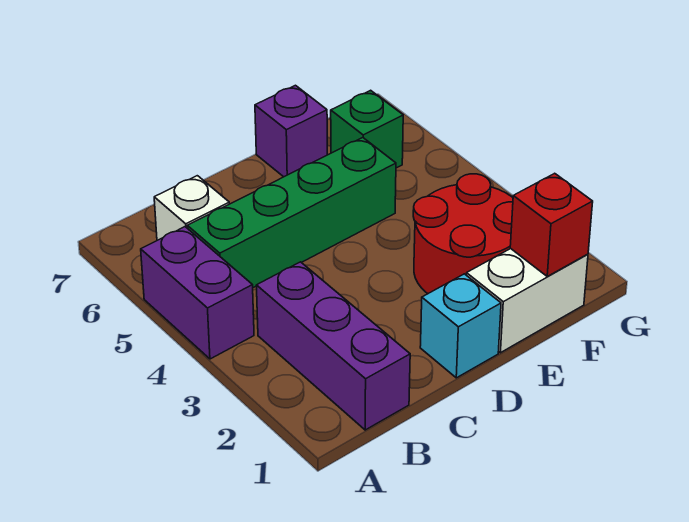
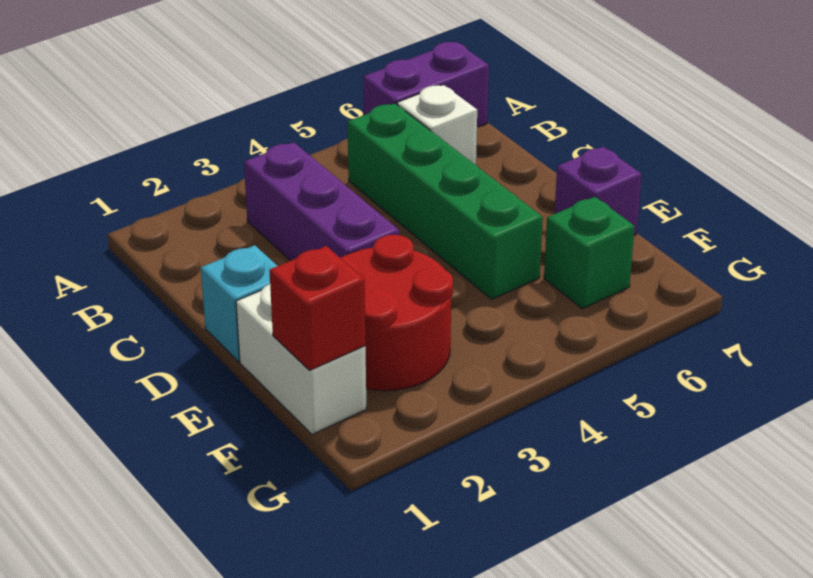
purple brick A4:A5 level 1 -> purple brick A6:A7 level 1
purple brick B1:B3 level 1 -> purple brick B3:D3 level 1

